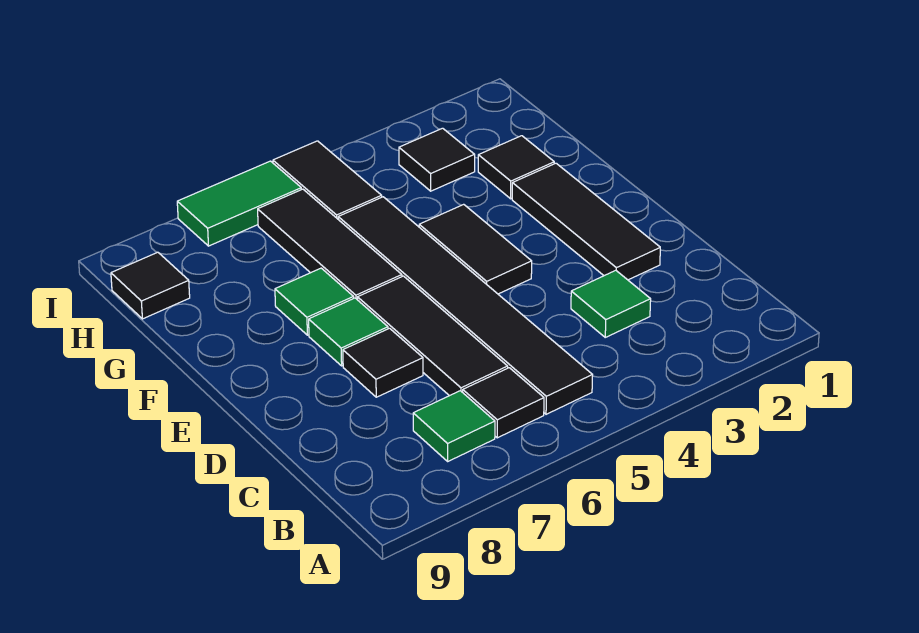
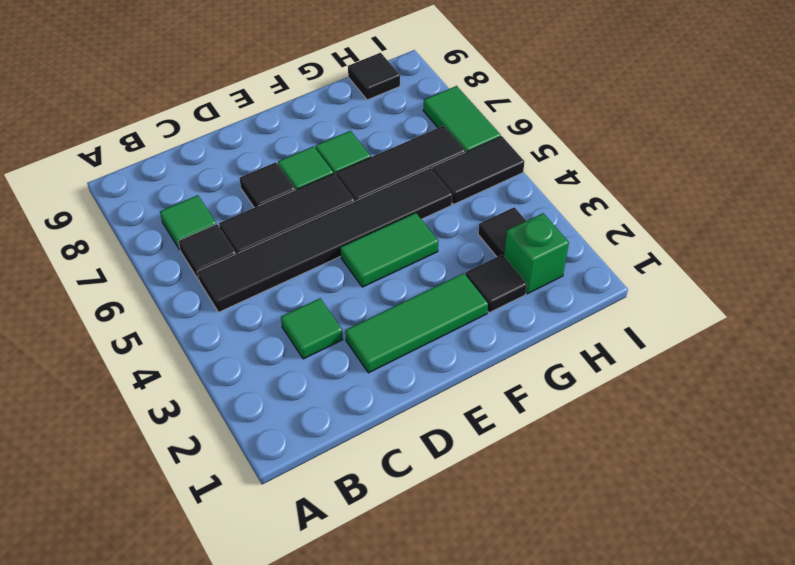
black tile D2:F2 level 1 -> green tile D2:F2 level 1
black tile E4:F4 level 1 -> green tile E4:F4 level 1
none -> green brick H2 level 1

